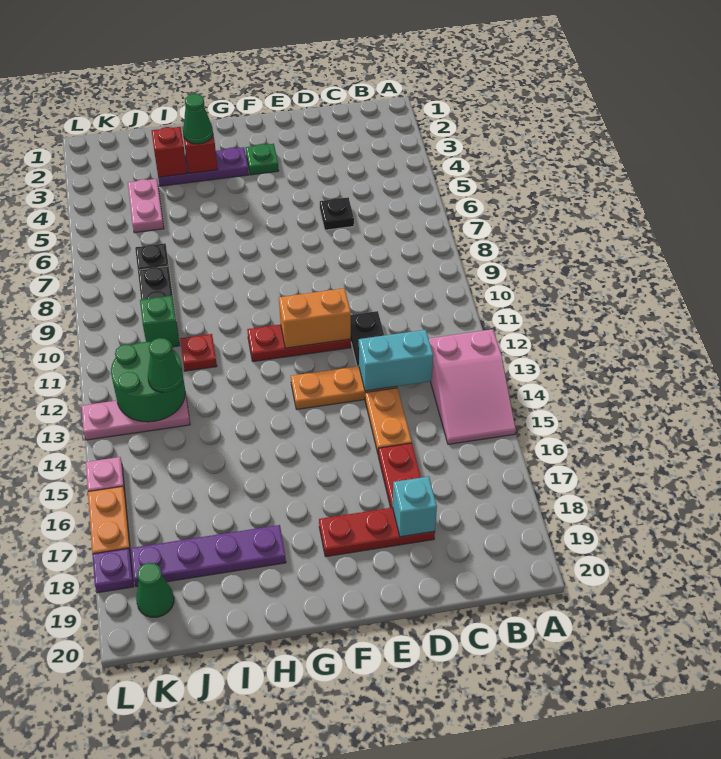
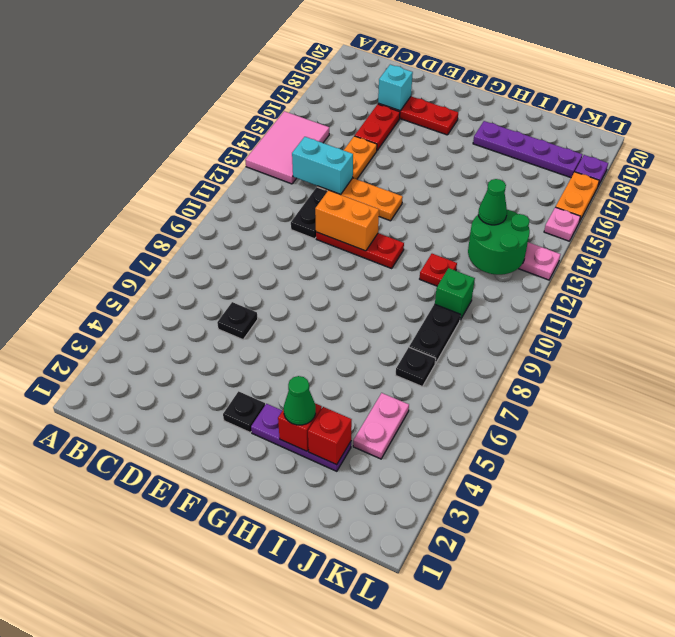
pink slope A13:B15 level 1 top 13 -> pink tile A13:B15 level 1
green plate F3 level 1 -> black plate F3 level 1
green cone K19 level 1 -> none

